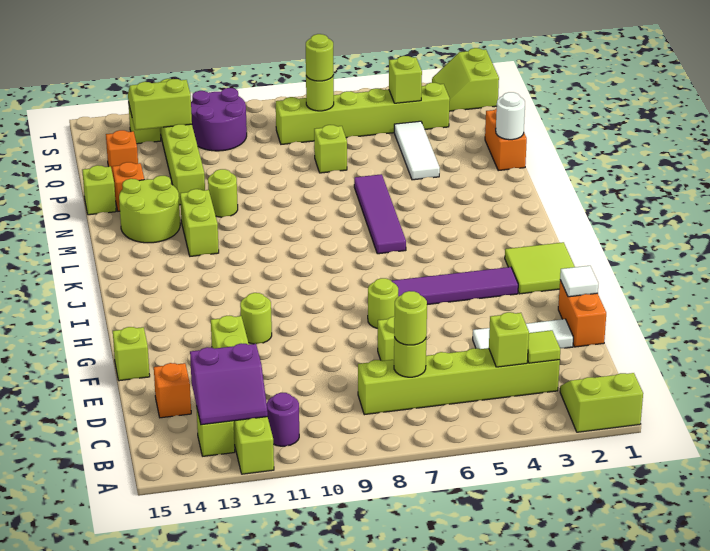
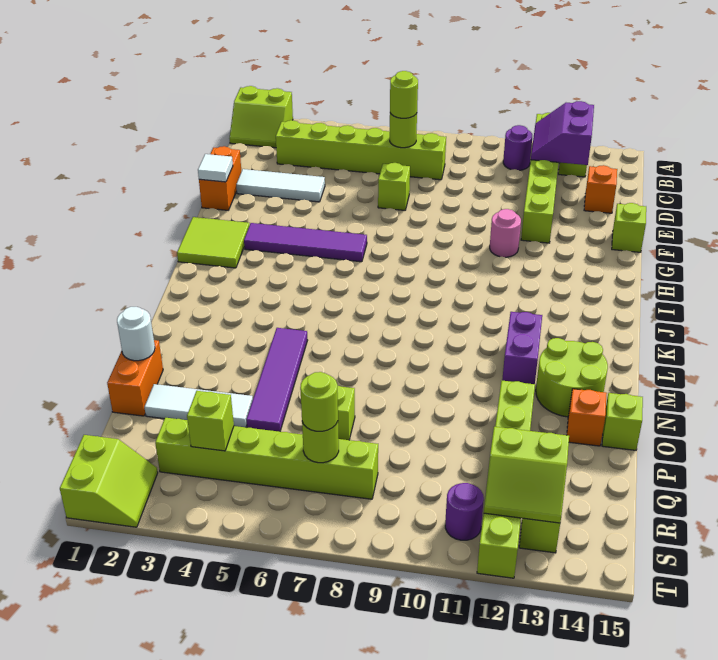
purple slope B12:C13 level 2 top C -> purple slope B12:C13 level 2 top 13
lime tile C3 level 2 -> none
lime brick C4 level 2 -> none
lime round brick G7 level 1 -> none
lime round brick G11 level 1 -> pink round brick G11 level 1
purple tile K6:N6 level 1 -> purple tile M5:P5 level 1
lime brick L12:M12 level 1 -> purple brick L12:M12 level 1
lime round brick N11 level 1 -> none
white tile O4:Q4 level 1 -> white tile P2:P4 level 1
orange brick Q14 level 1 -> none
purple round brick R10:S11 level 1 -> purple round brick S11 level 1

